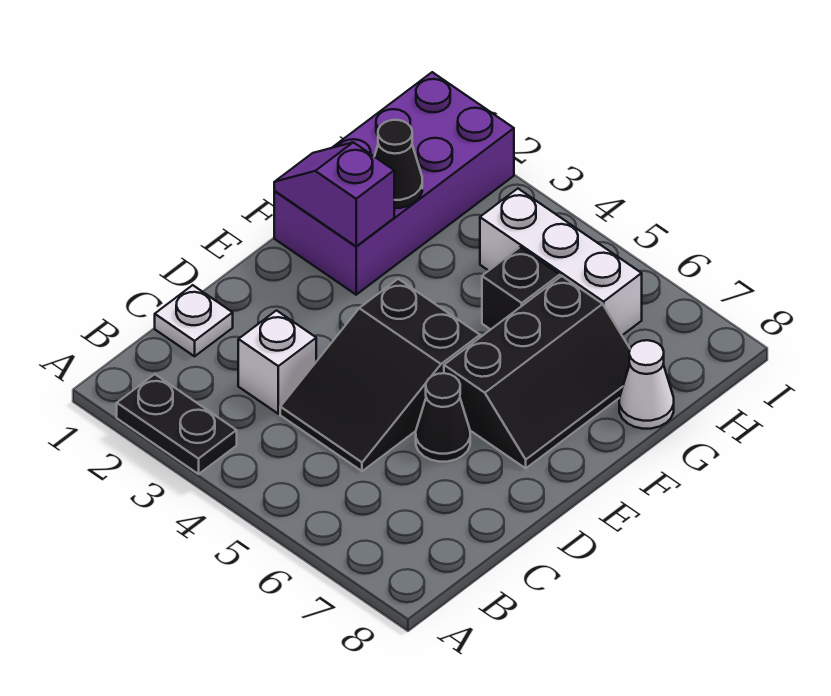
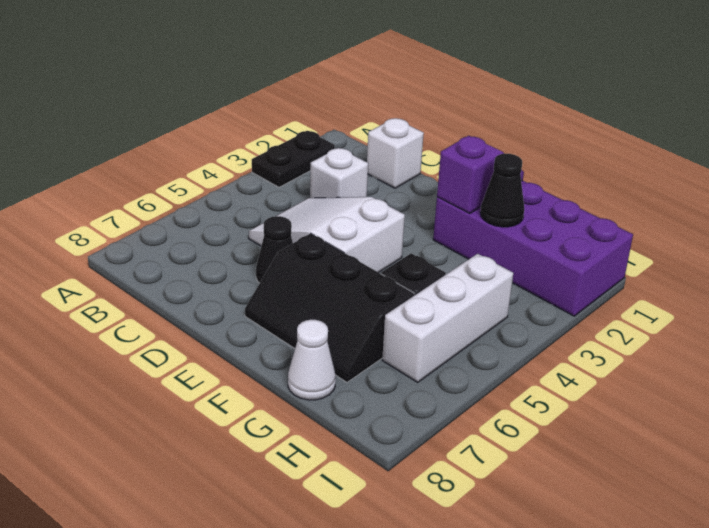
white plate C1 level 1 -> white brick C1 level 1
black slope C4:E5 level 1 top E -> white slope C4:E5 level 1 top E

